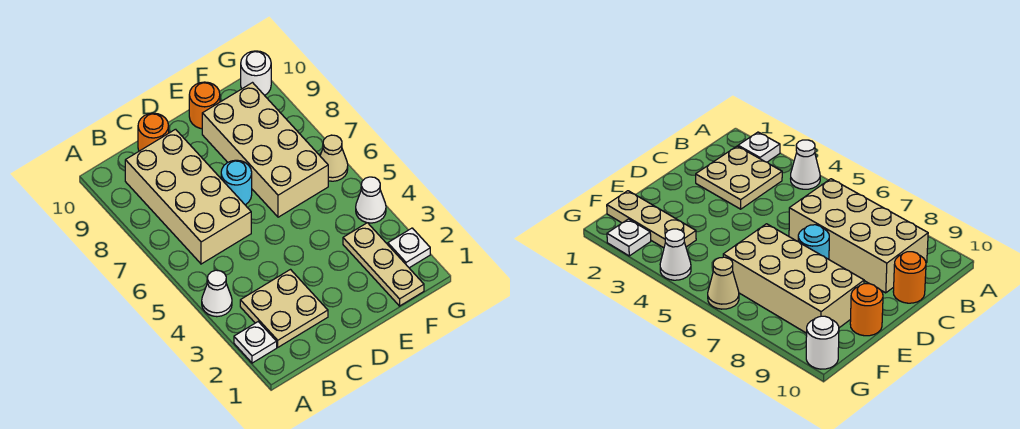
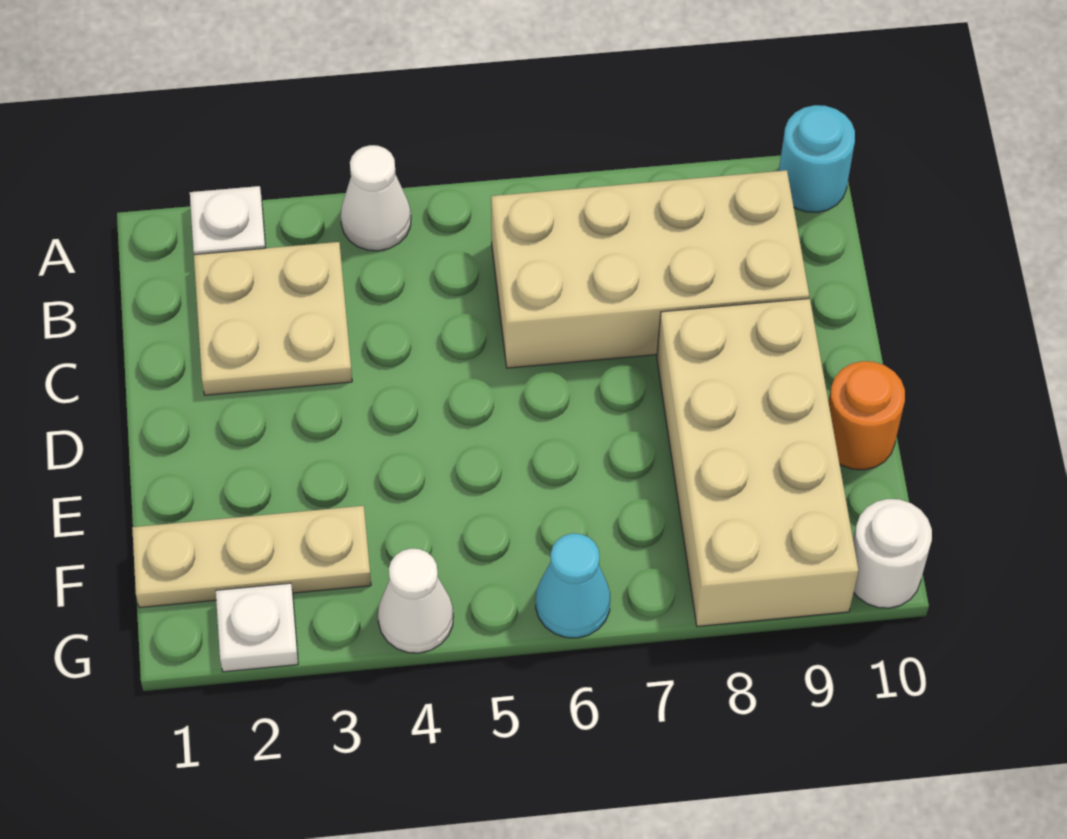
orange round brick C10 level 1 -> none
cyan round brick D7 level 1 -> cyan round brick A10 level 1
tan brick E6:F9 level 1 -> tan brick D8:G9 level 1
tan cone G6 level 1 -> cyan cone G6 level 1

